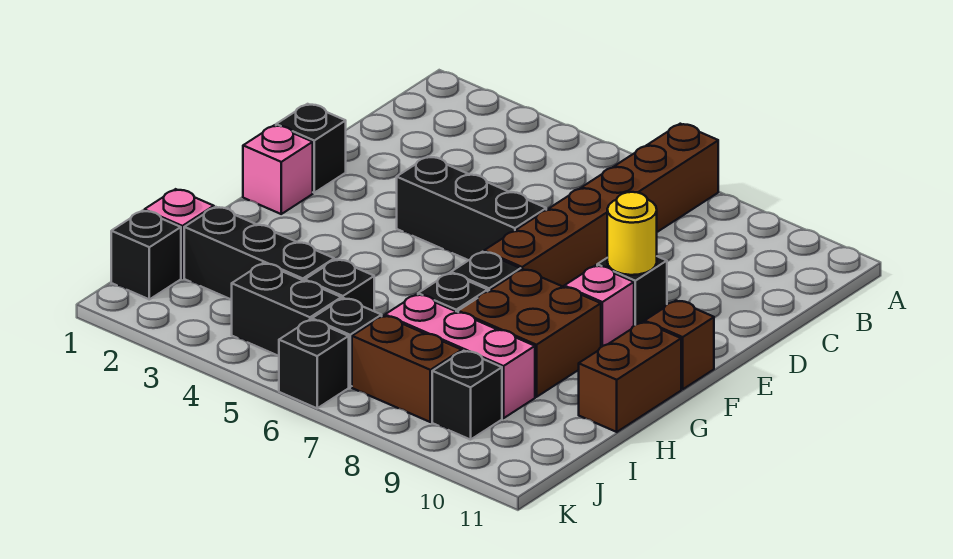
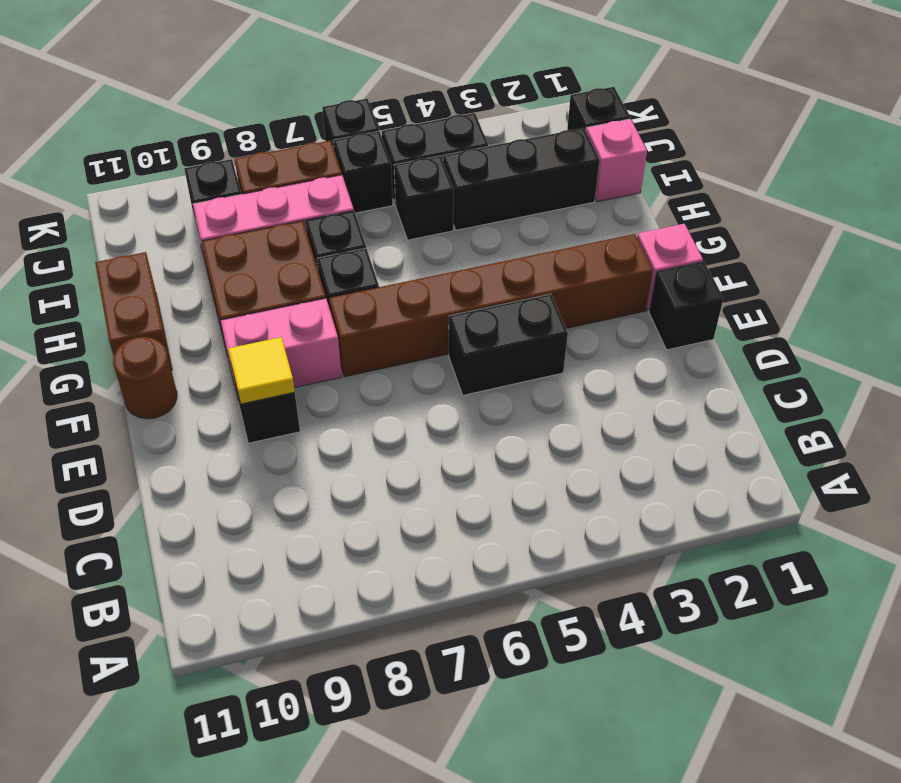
brown brick A7:F7 level 1 -> brown brick F2:F7 level 1
black brick E4:E6 level 1 -> black brick E4:E5 level 1
yellow round brick E9 level 2 -> yellow tile E9 level 2
pink brick F9 level 1 -> pink brick F8:F9 level 1
brown brick F11 level 1 -> brown round brick F11 level 1

